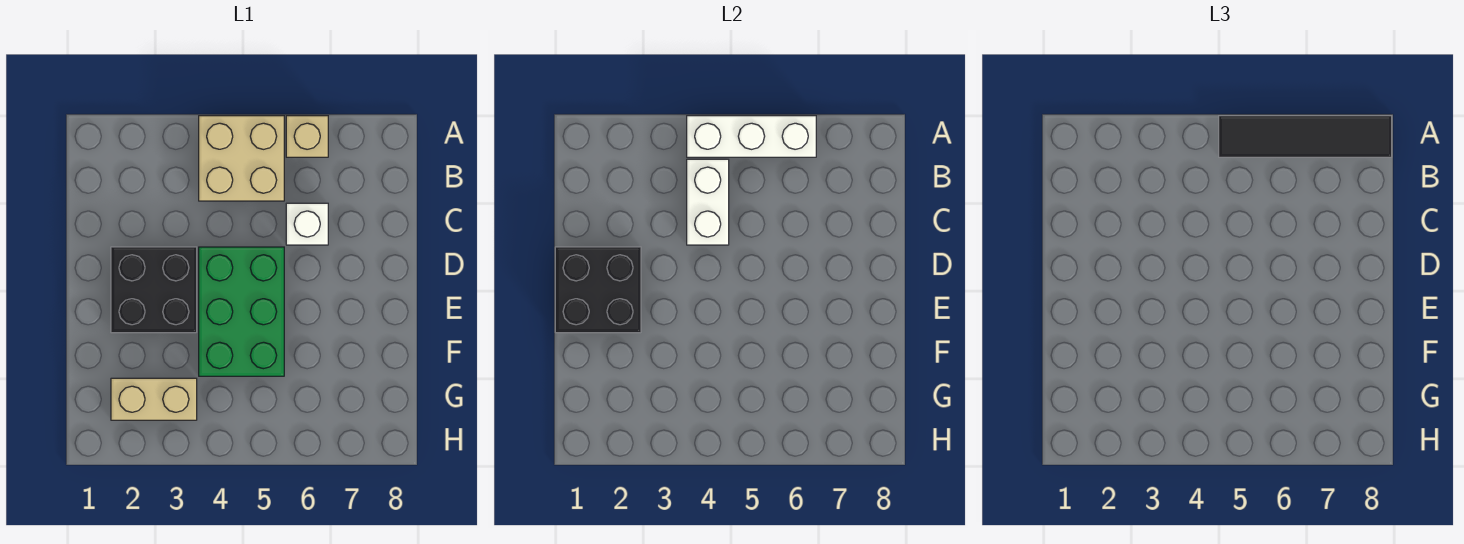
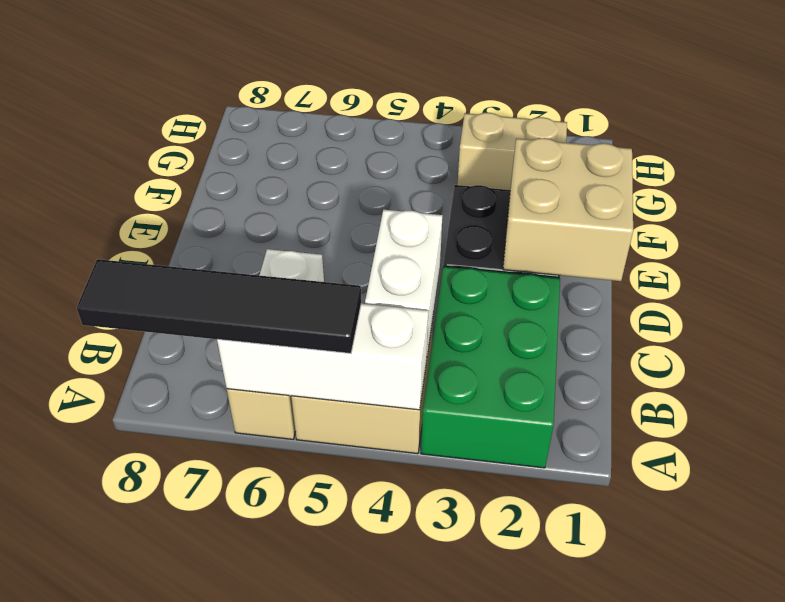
black brick D1:E2 level 2 -> tan brick D1:E2 level 2
green brick D4:F5 level 1 -> green brick A2:C3 level 1

